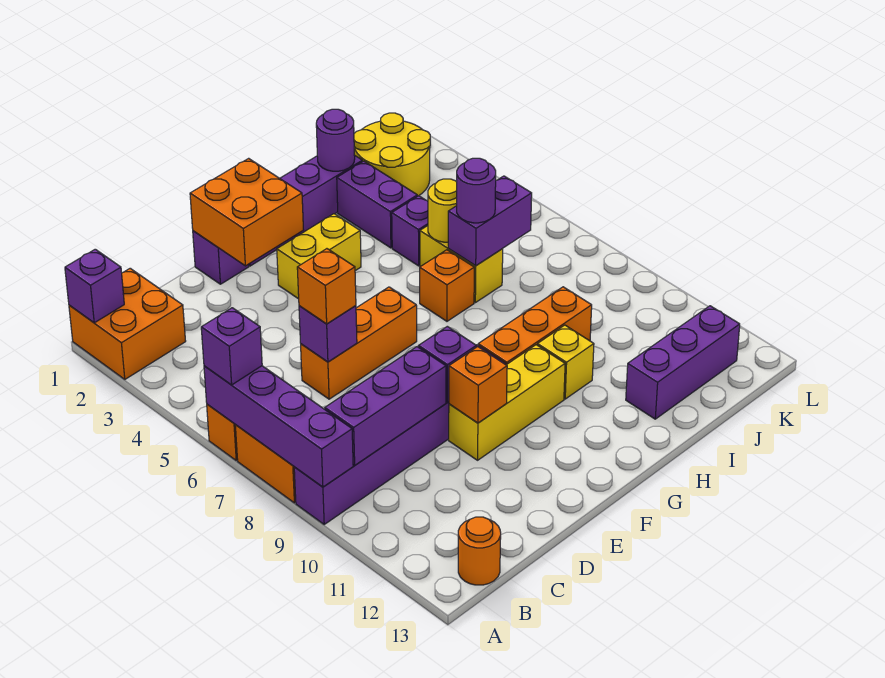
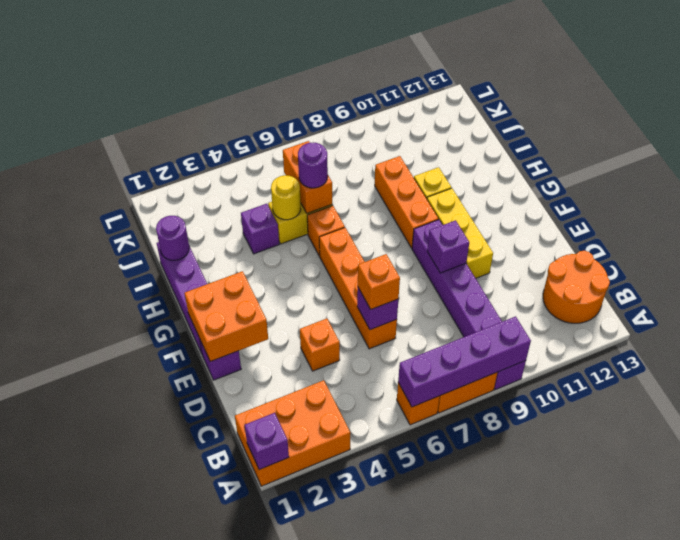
orange brick A1:B2 level 1 -> orange brick A1:B3 level 1
purple brick A6 level 3 -> none
purple brick B9:D9 level 2 -> none
orange round brick B13 level 1 -> orange round brick B12:C13 level 1
orange brick D6:F6 level 1 -> orange brick D6:G6 level 1
orange brick E10 level 2 -> orange brick D4 level 1
yellow brick F3:G3 level 1 -> none
purple brick I2:I3 level 1 -> none
purple brick I6:J6 level 2 -> orange brick I6:J6 level 2
purple brick I12:K12 level 1 -> none
yellow round brick J1:K2 level 1 -> none

